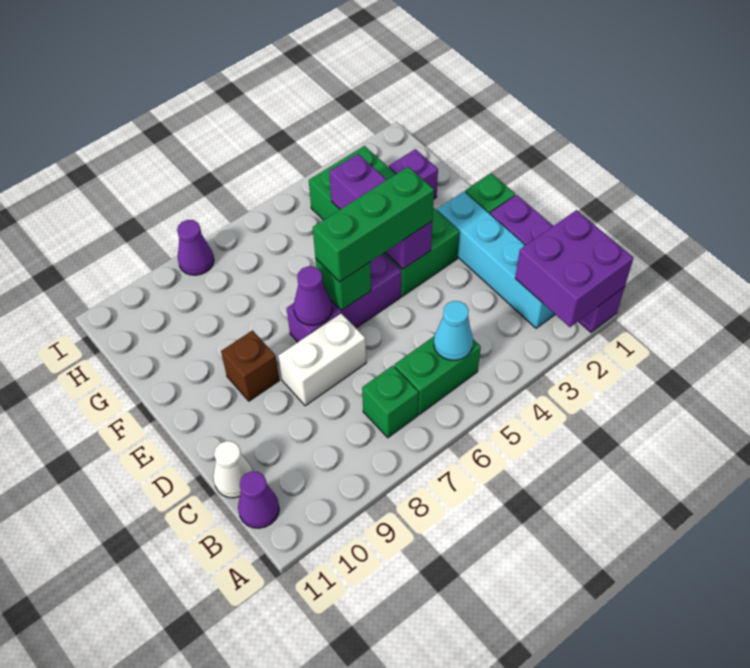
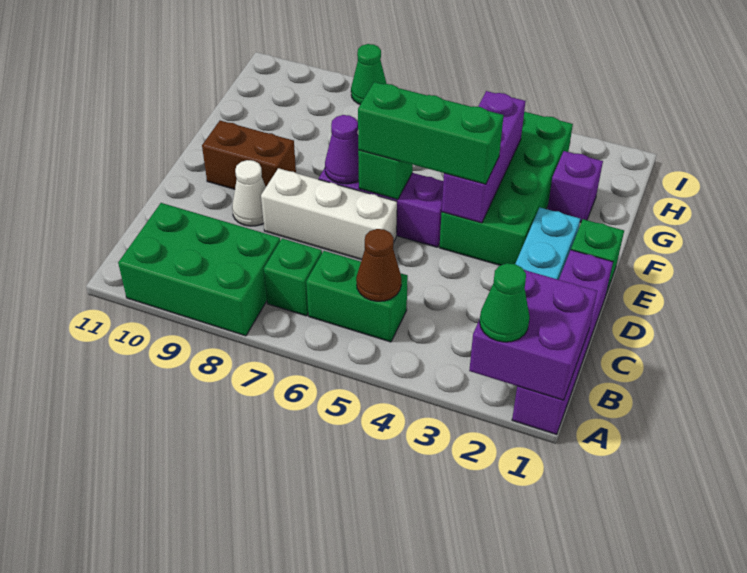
none -> green cone A2 level 3
none -> green brick A8:B10 level 1
cyan cone B5 level 2 -> brown cone B5 level 2
purple cone B11 level 1 -> none
white cone C11 level 1 -> white cone D9 level 1
white brick D7:D8 level 1 -> white brick D6:D8 level 1
brown brick E9 level 1 -> brown brick E9:E10 level 1
purple cone I8 level 1 -> green cone I8 level 1

